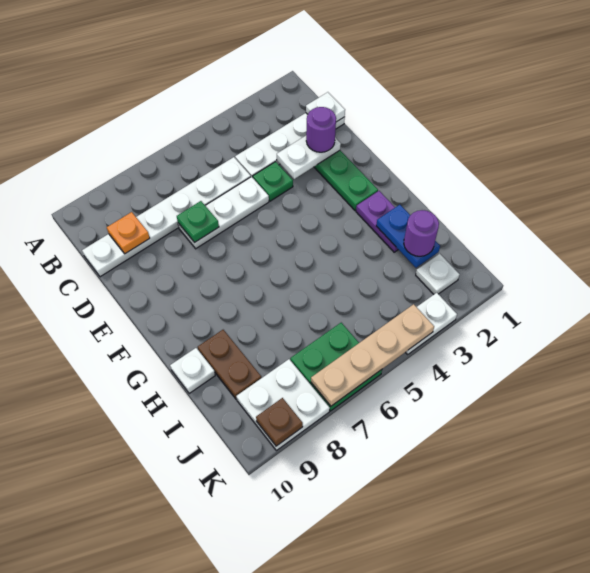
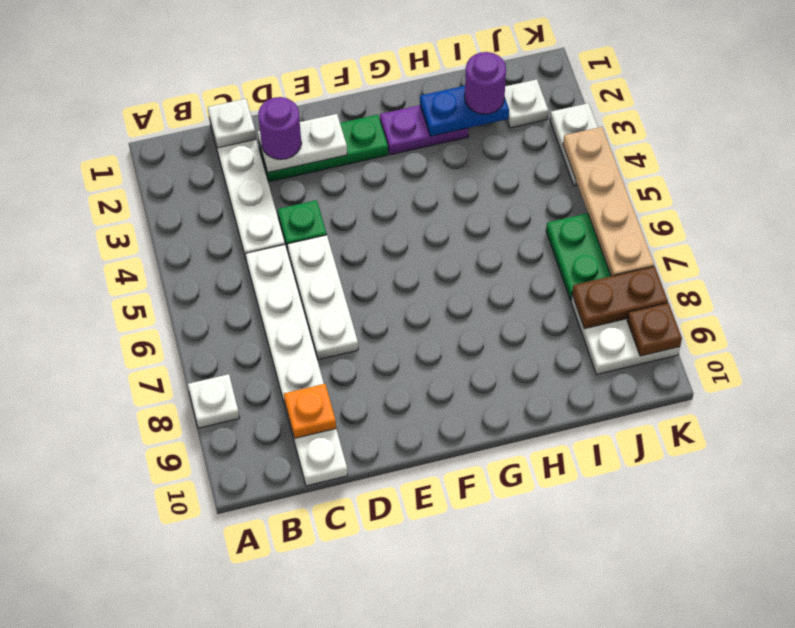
white plate D2:D3 level 2 -> white plate D2:E2 level 2
green plate D7 level 2 -> none
brown plate H9:I9 level 1 -> brown plate J8:K8 level 2
white plate H10 level 1 -> white plate A8 level 1

